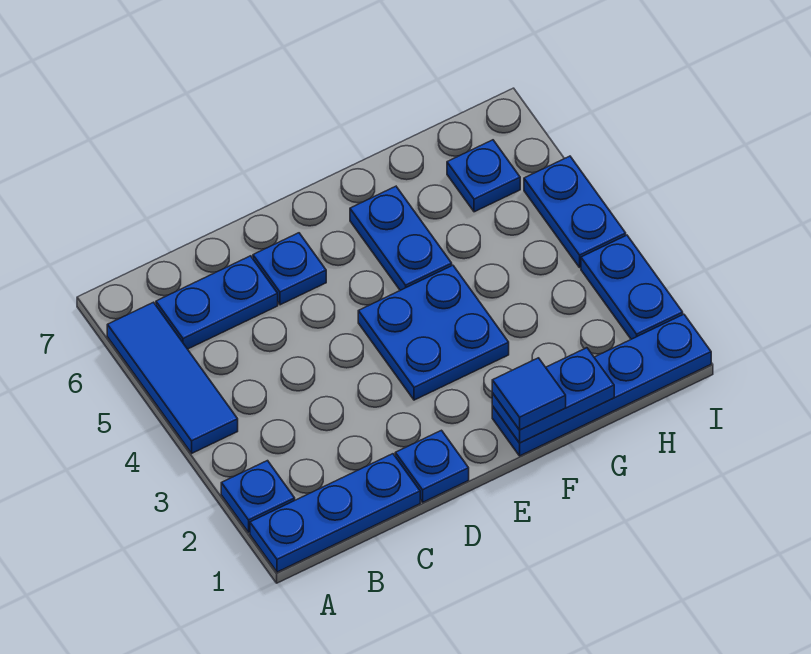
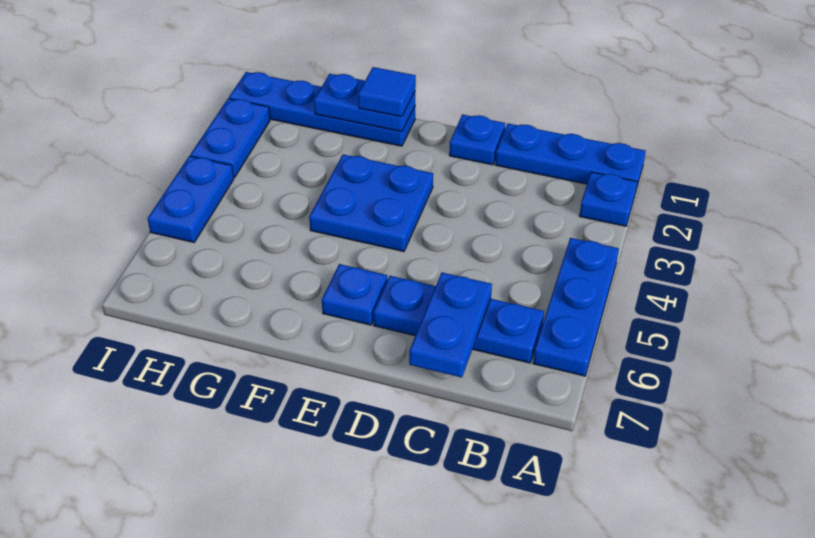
blue tile A4:A6 level 1 -> blue plate A4:A6 level 1
blue plate F5:F6 level 1 -> blue plate C6:C7 level 2
blue plate H6 level 1 -> blue plate E6 level 1

